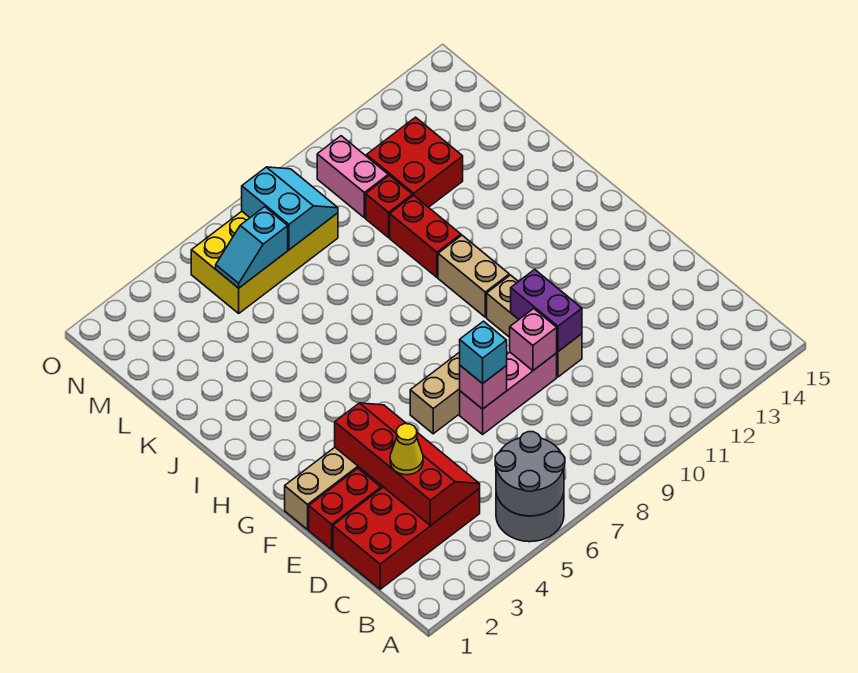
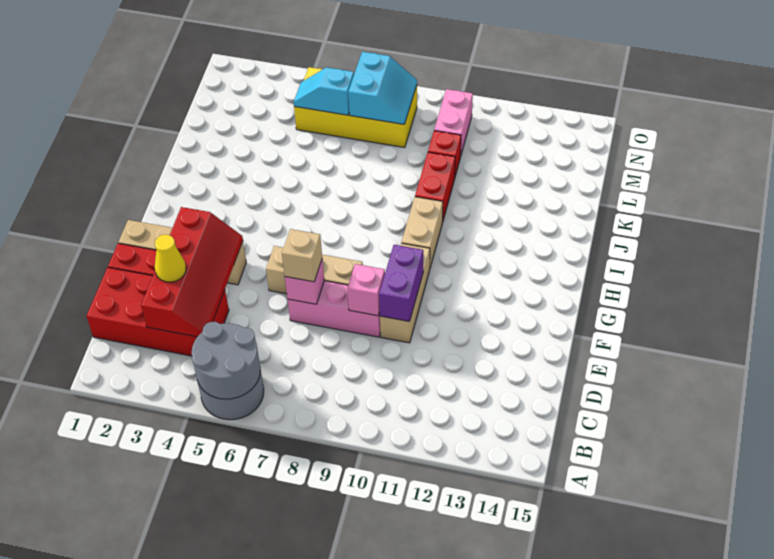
cyan brick E7 level 3 -> tan brick E7 level 3
red brick L11:M12 level 1 -> none

